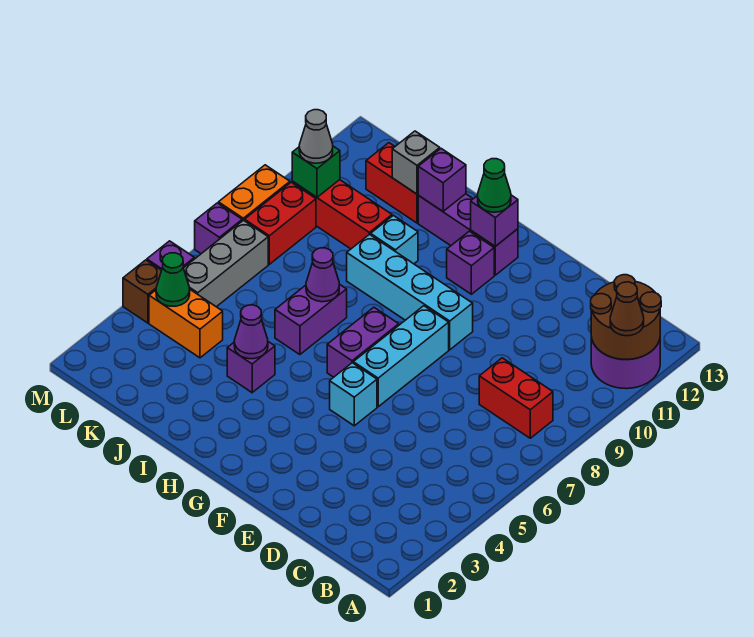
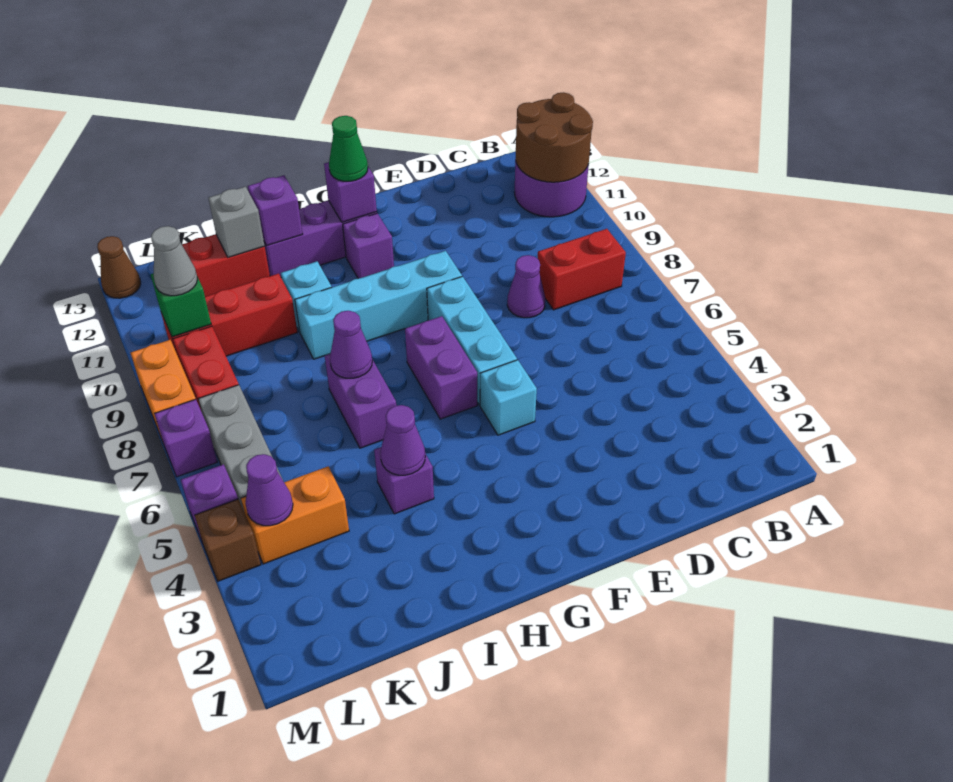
brown cone A11 level 3 -> brown cone M13 level 1
none -> purple cone D8 level 1
green cone L4 level 2 -> purple cone L4 level 2

